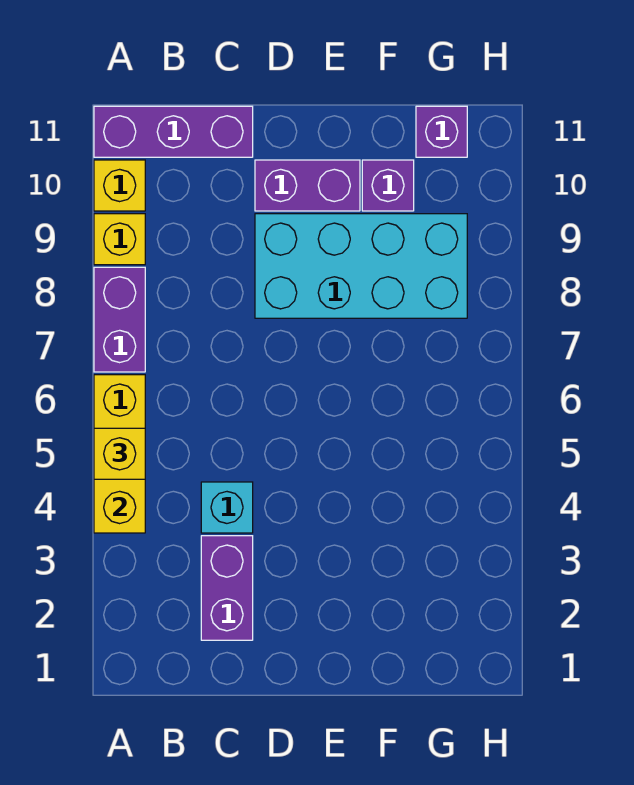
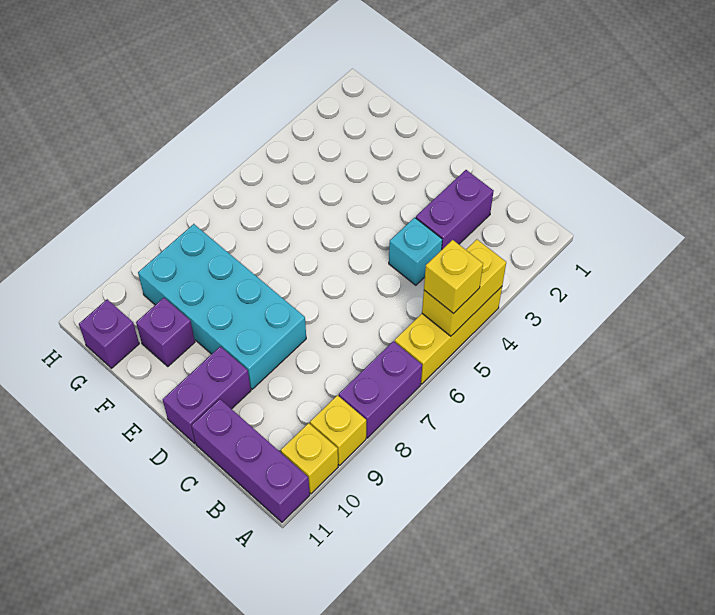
purple brick D10:E10 level 1 -> purple brick D10:D11 level 1

